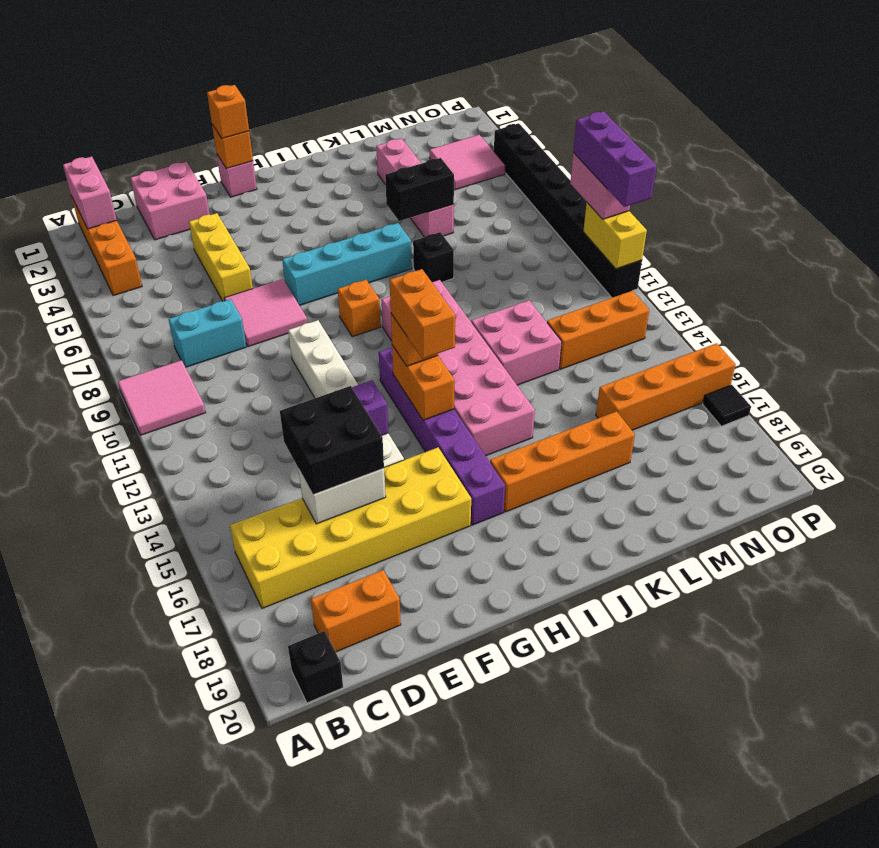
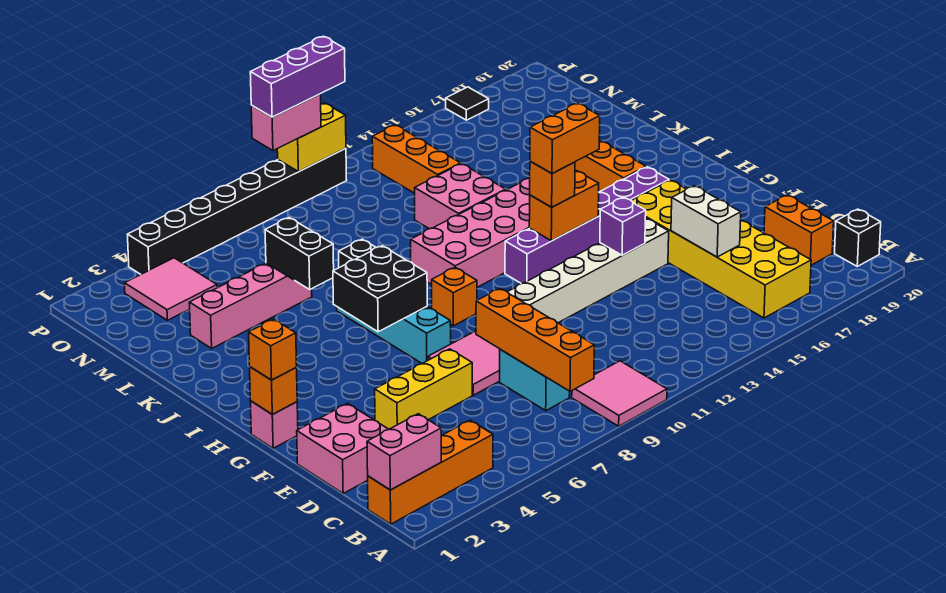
black brick D15:E16 level 3 -> black brick H6:I7 level 2
orange brick M16:P16 level 1 -> orange brick B8:E8 level 2

